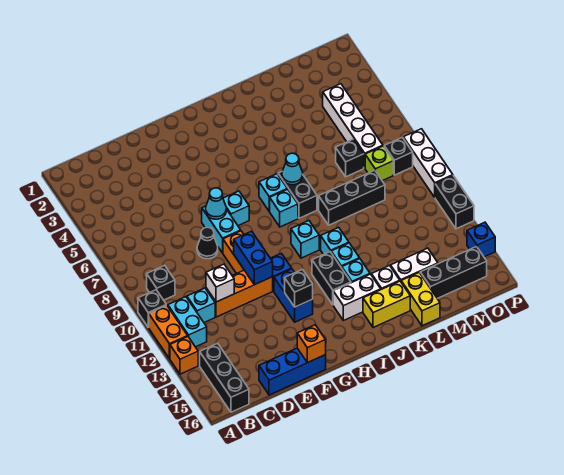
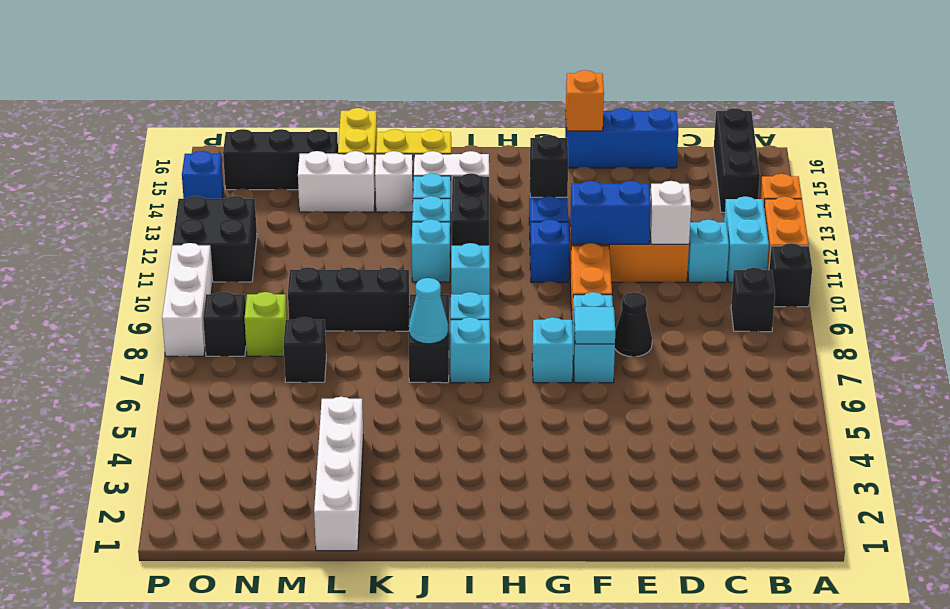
cyan cone F7 level 2 -> cyan tile F7 level 2
blue brick F10:F11 level 2 -> blue brick E11:F11 level 2
white brick N4:N7 level 1 -> white brick L1:L4 level 1
black brick P11:P12 level 1 -> black brick O11:P12 level 1

